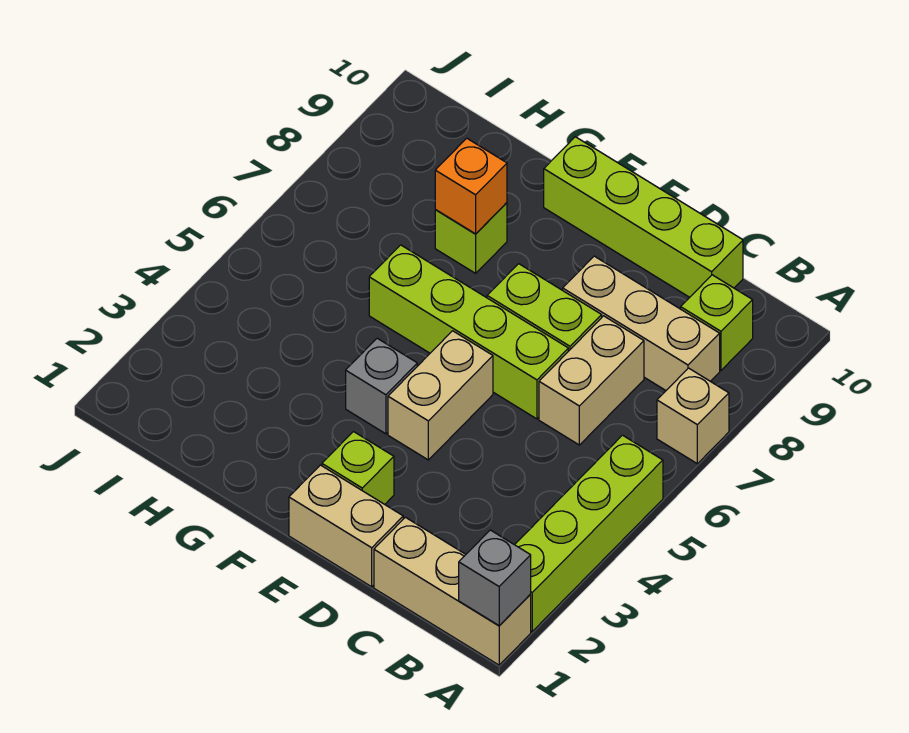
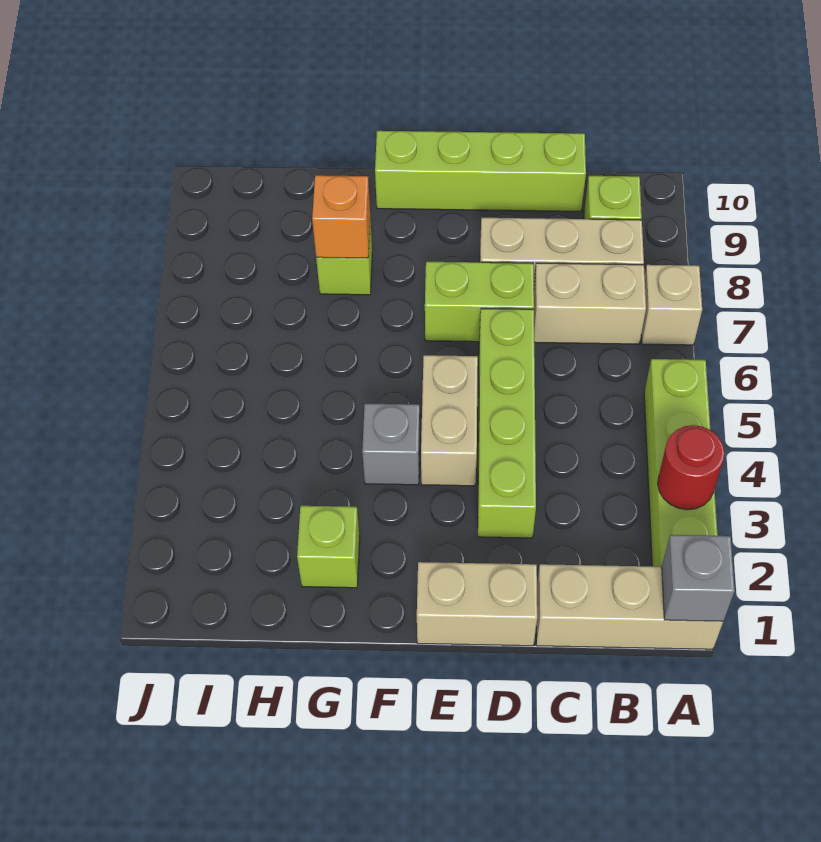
none -> red round brick A3 level 2
tan brick C6:C7 level 1 -> tan brick B7:C7 level 1
lime brick D6:G6 level 1 -> lime brick D3:D6 level 1
lime brick E2 level 1 -> lime brick G2 level 1

